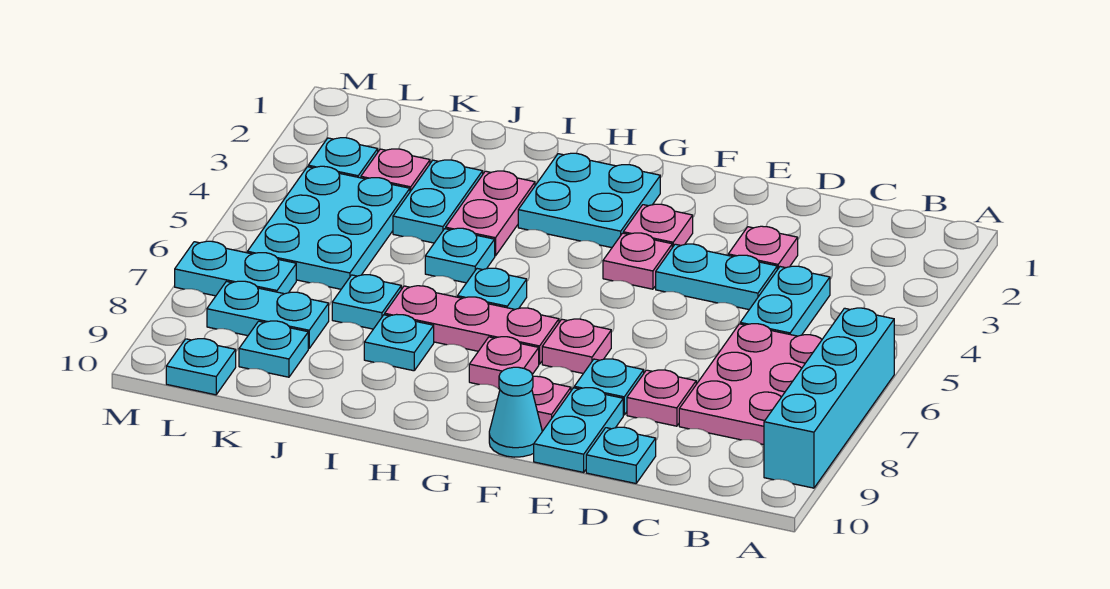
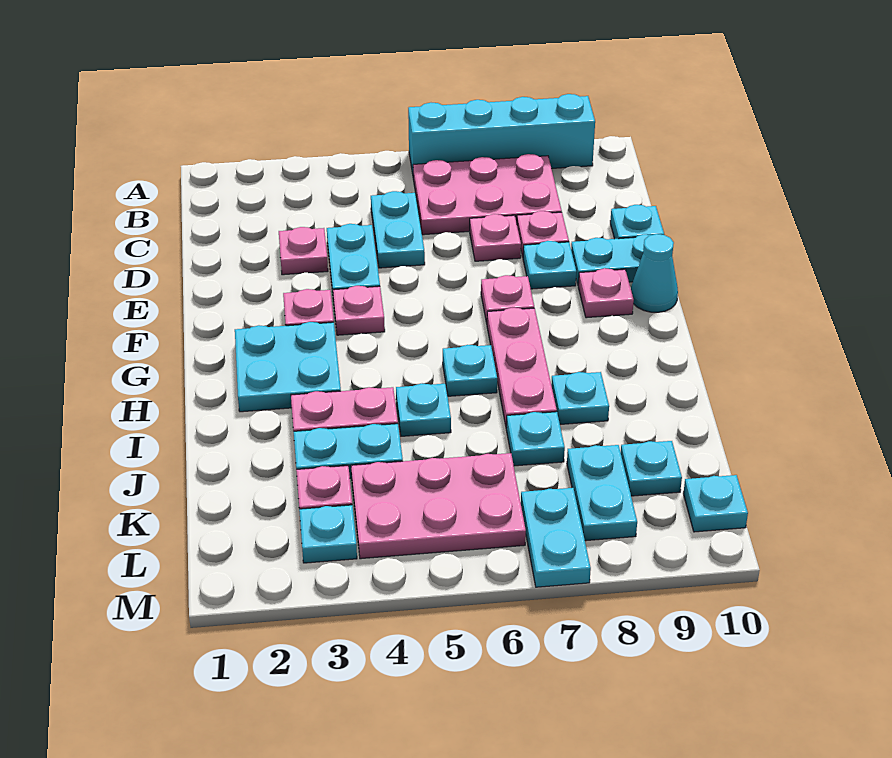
cyan plate C4:C5 level 1 -> cyan plate C5:D5 level 1
pink plate G8 level 1 -> pink plate D7 level 1
cyan plate K4:L6 level 1 -> pink plate K4:L6 level 1

